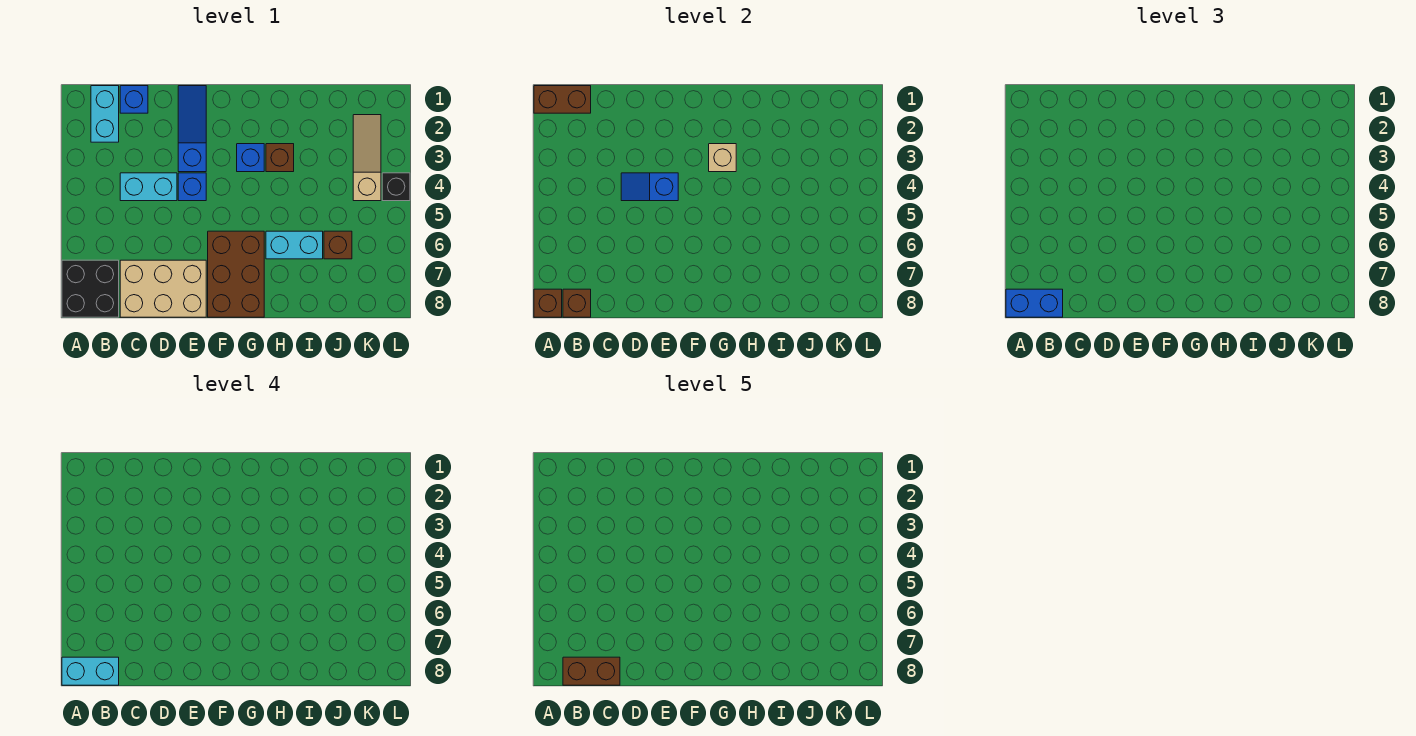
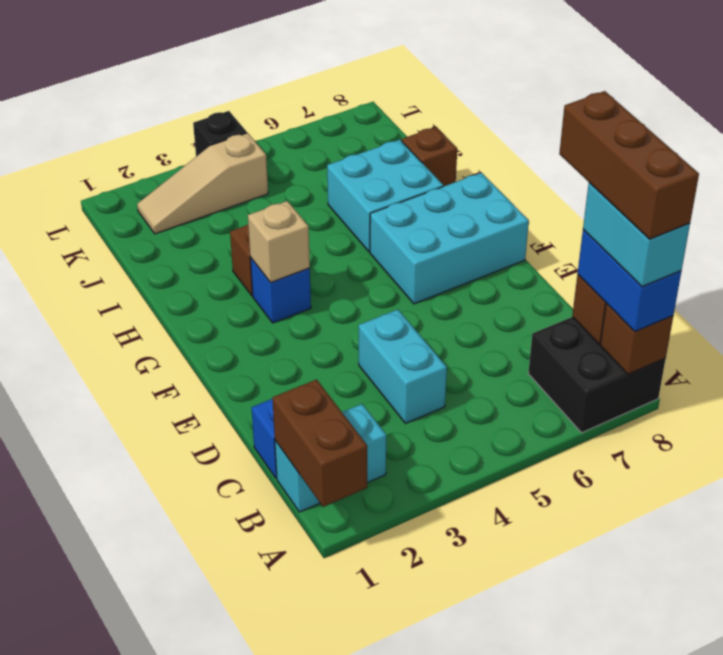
brown brick B8:C8 level 5 -> brown brick A8:C8 level 5
tan brick C7:E8 level 1 -> none
blue slope D4:E4 level 2 top E -> none
blue slope E1:E3 level 1 top 3 -> none
blue brick E4 level 1 -> none
brown brick F6:G8 level 1 -> cyan brick F6:G8 level 1
cyan brick H6:I6 level 1 -> cyan brick H6:I7 level 1
brown brick J6 level 1 -> brown brick I8 level 1

